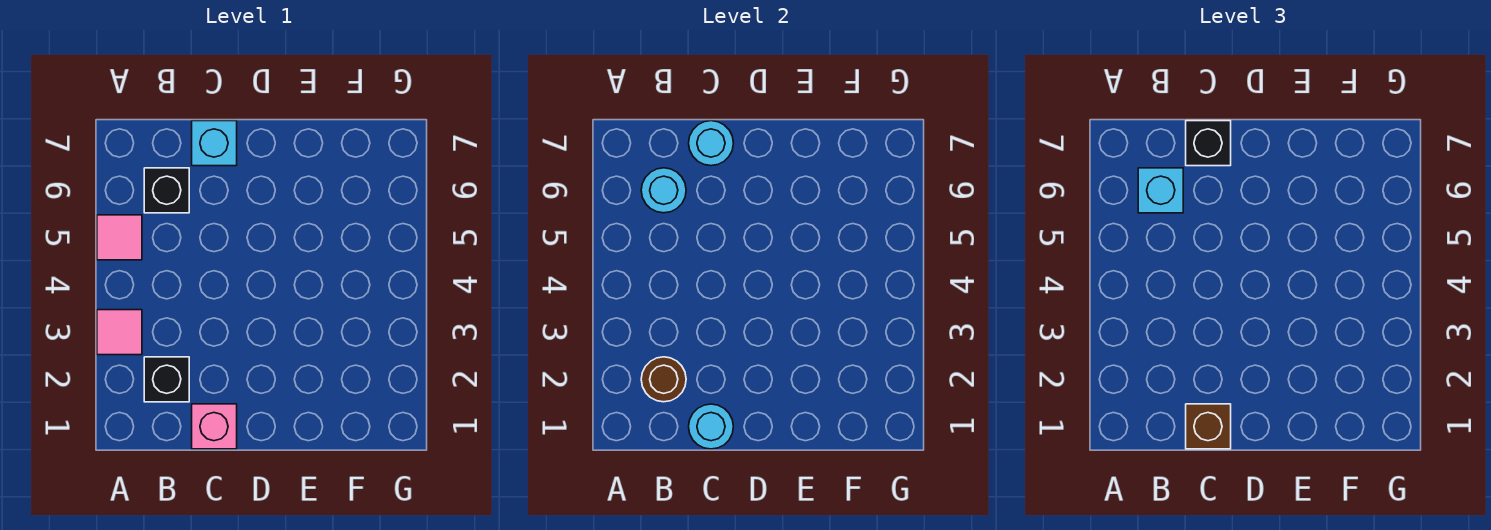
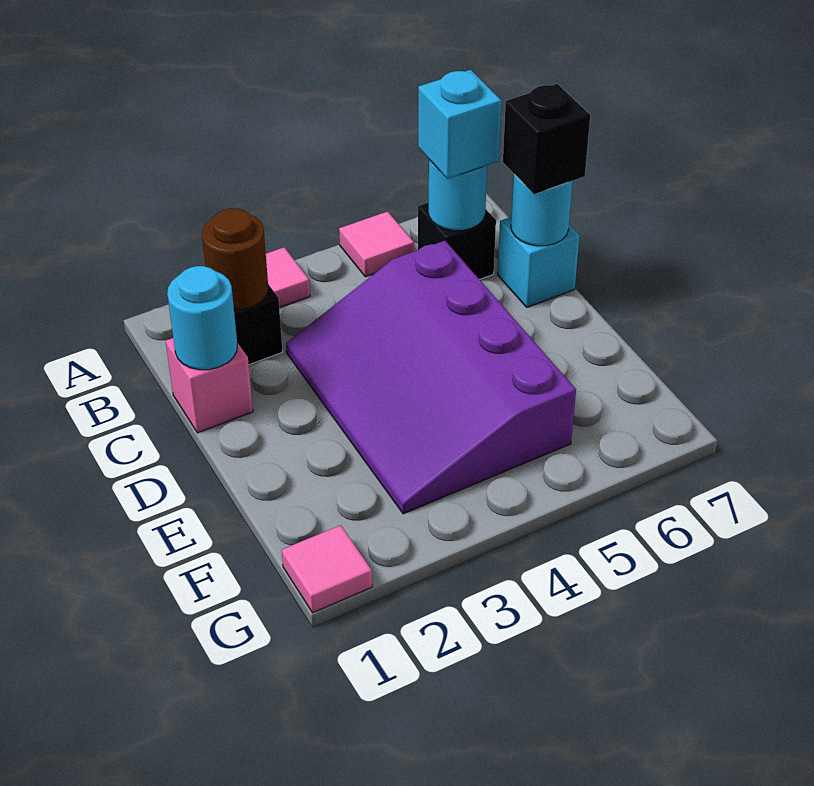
brown brick C1 level 3 -> none
none -> purple slope C3:F5 level 1 top 5
none -> pink tile G1 level 1

